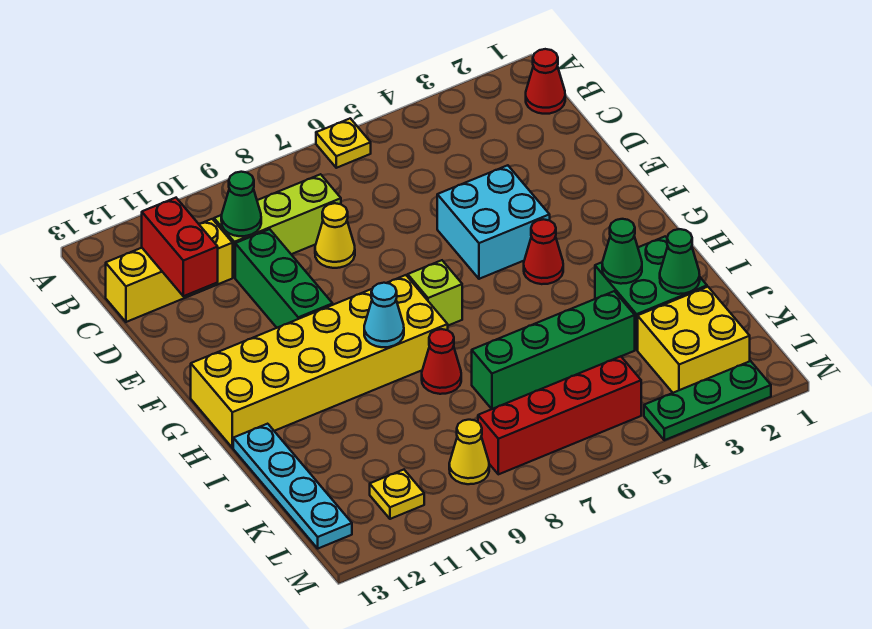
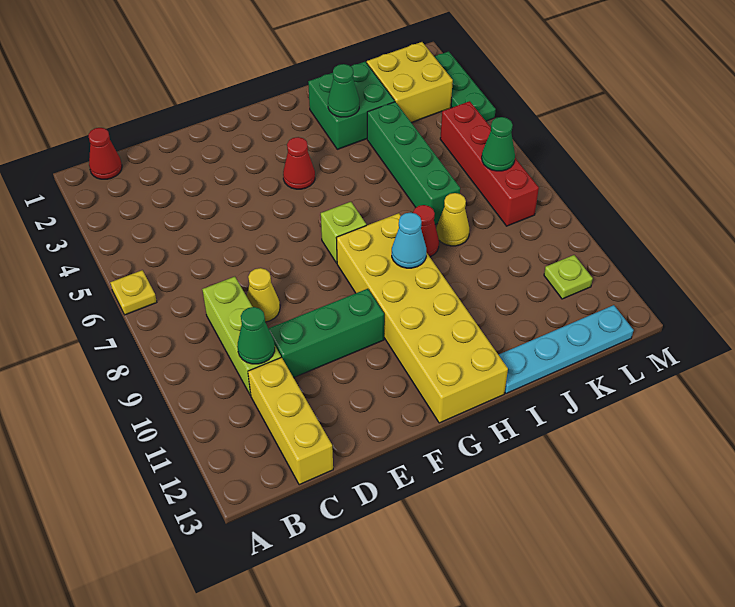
red brick C12:D12 level 2 -> none
cyan brick E4:F5 level 1 -> none
green cone J2 level 2 -> green cone L7 level 2
yellow cone L9 level 1 -> yellow cone J8 level 1
yellow plate L11 level 1 -> lime plate L11 level 1

